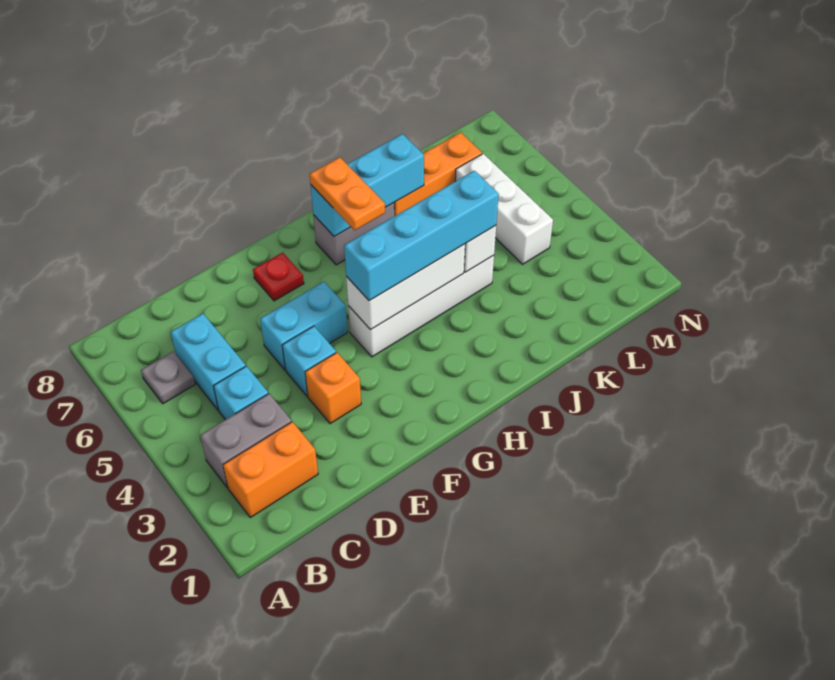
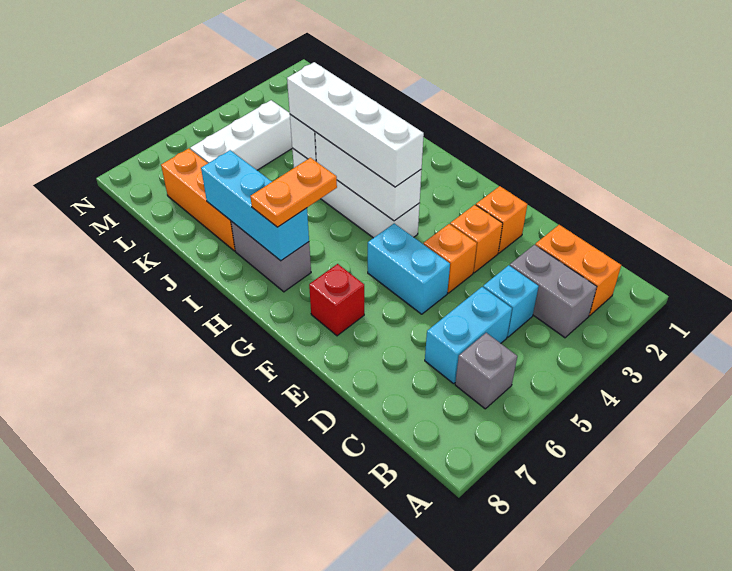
grey plate B6 level 1 -> grey brick B6 level 1
none -> orange brick E2 level 1
cyan brick E4 level 1 -> orange brick E4 level 1
red plate F7 level 1 -> red brick F7 level 1
cyan brick G4:J4 level 3 -> white brick G4:J4 level 3

